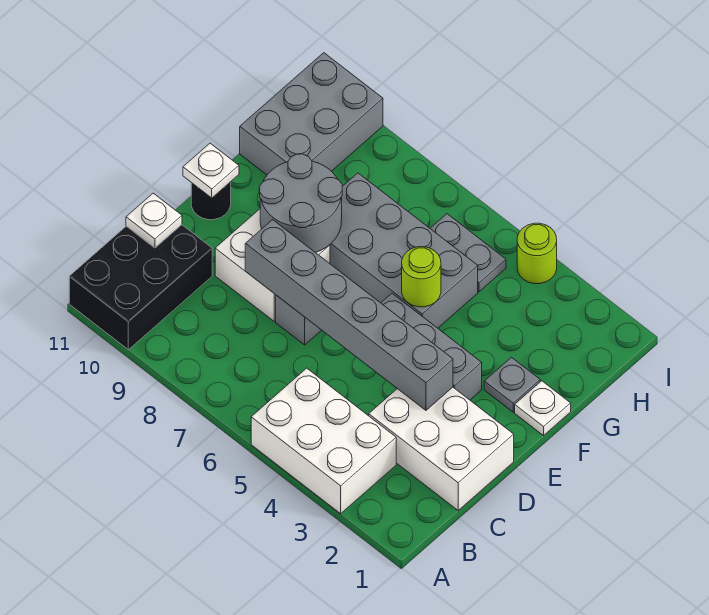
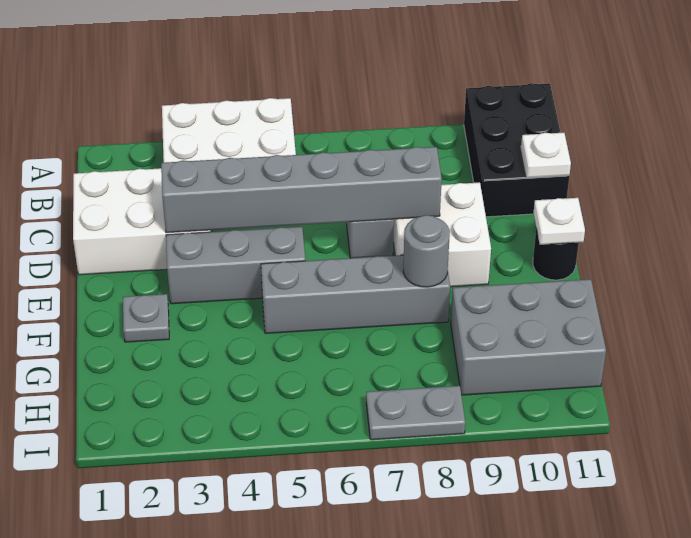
grey round brick E8:F9 level 2 -> grey round brick F8 level 2
white plate F1 level 1 -> none
grey brick F5:G8 level 1 -> grey brick F5:F8 level 1
lime round brick F5 level 2 -> none
grey brick G10:I11 level 1 -> grey brick G9:H11 level 1
grey plate H5:H6 level 1 -> grey plate I7:I8 level 1
lime round brick I4 level 1 -> none

